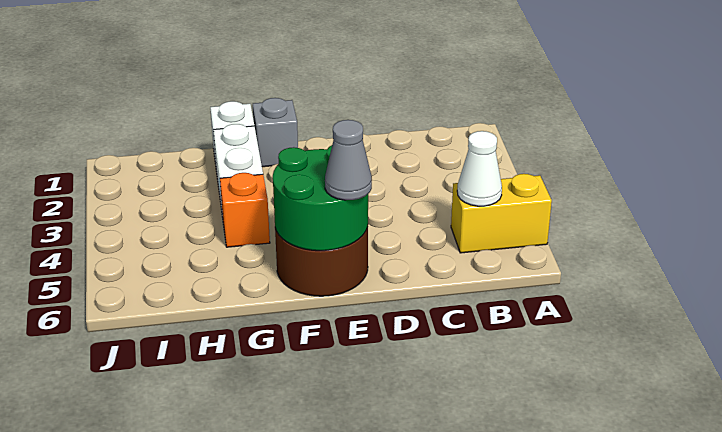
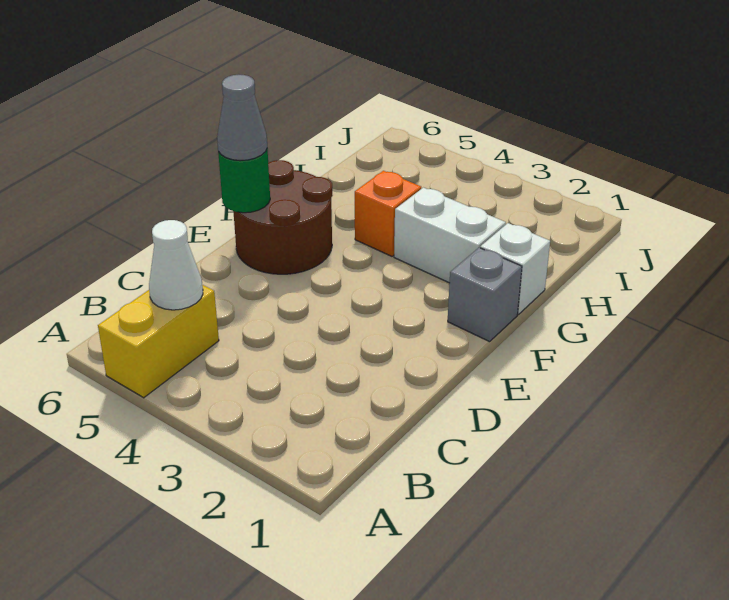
green round brick E5:F6 level 2 -> green round brick E6 level 2

